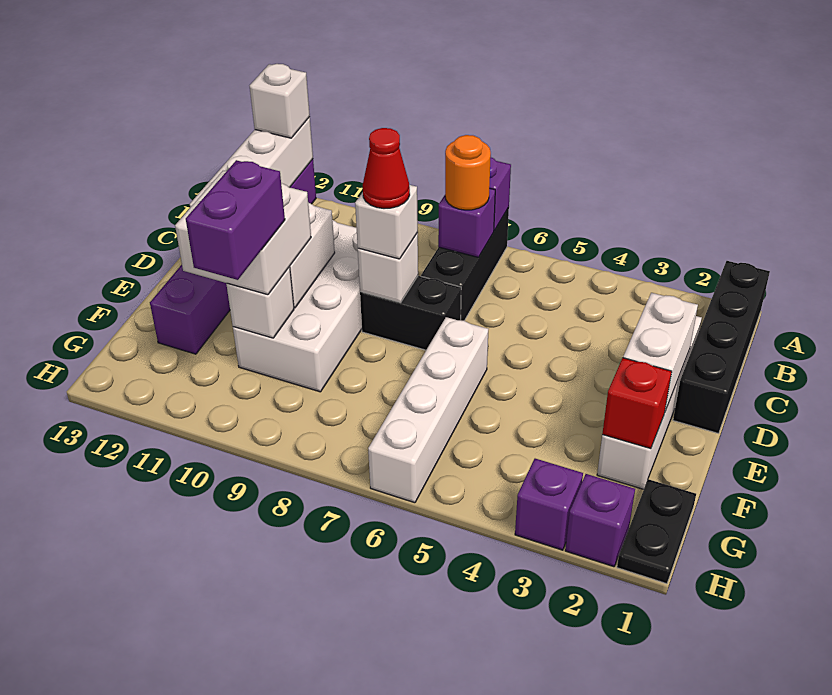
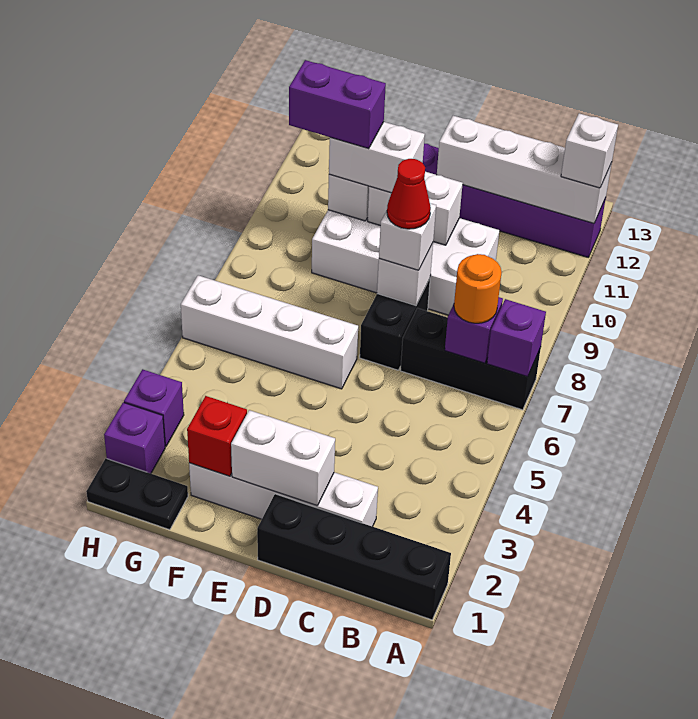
white brick E10:F11 level 3 -> white brick E10:F10 level 3

